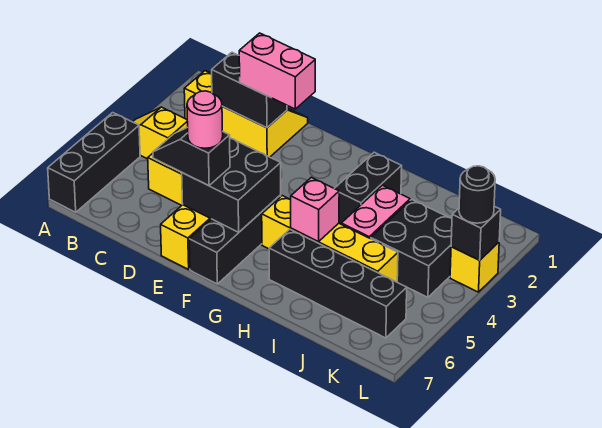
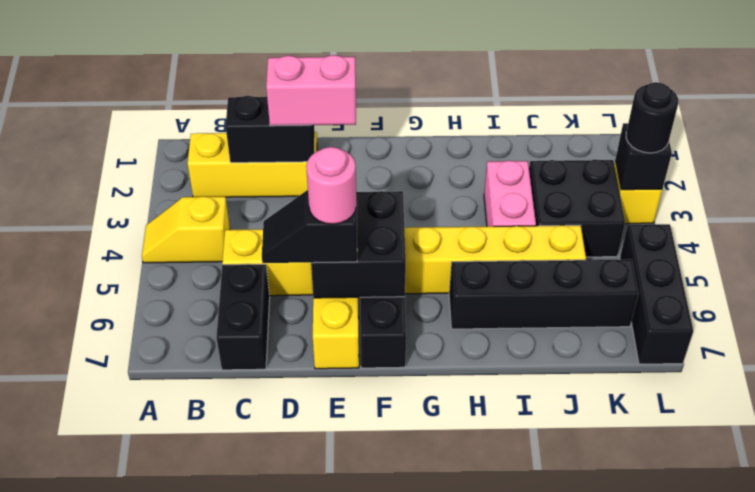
black brick A5:A7 level 1 -> black brick L5:L7 level 1
black brick H2:H3 level 1 -> black brick C6:C7 level 1
pink brick H5 level 2 -> none

